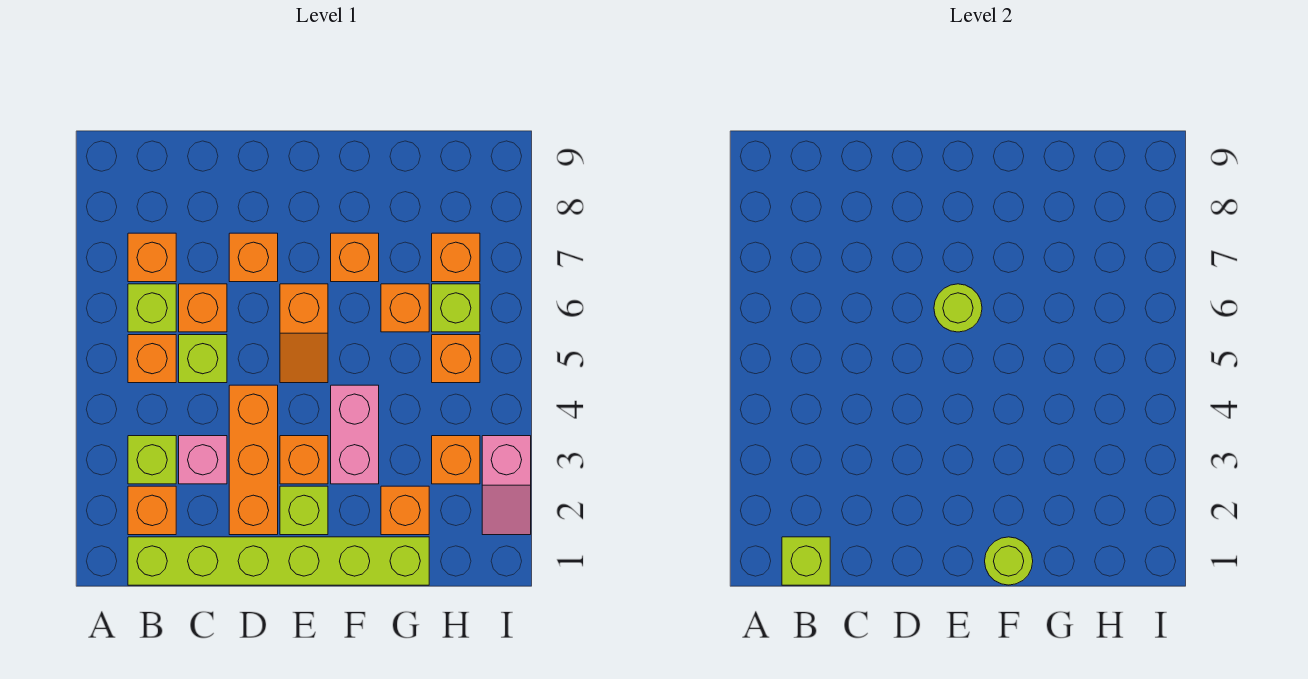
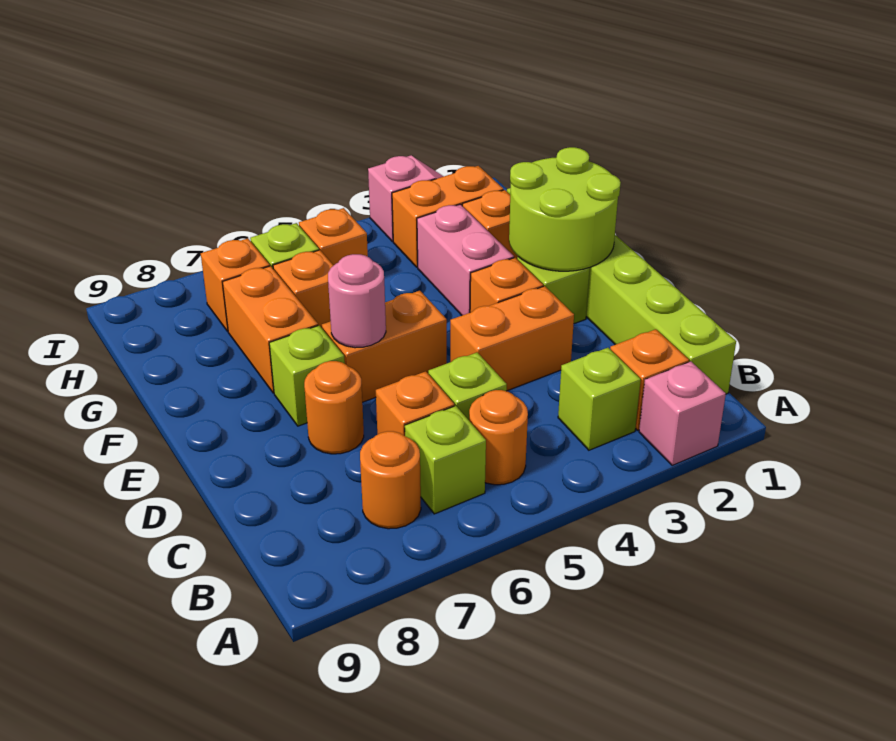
lime brick B1 level 2 -> lime brick E7 level 1
orange brick B5 level 1 -> orange round brick B5 level 1
orange brick B7 level 1 -> orange round brick B7 level 1
pink brick C3 level 1 -> pink brick A2 level 1
orange brick D2:D4 level 1 -> orange brick D3:D4 level 1
orange brick D7 level 1 -> orange round brick D7 level 1
orange slope E5:E6 level 1 top 6 -> orange brick E5:E6 level 1
lime round brick E6 level 2 -> pink round brick E6 level 2
lime round brick F1 level 2 -> lime round brick E1:F2 level 2
pink brick F3:F4 level 1 -> pink brick F3:G3 level 1
orange brick F7 level 1 -> orange brick F7:G7 level 1
orange brick H3 level 1 -> orange brick H2:H3 level 1

